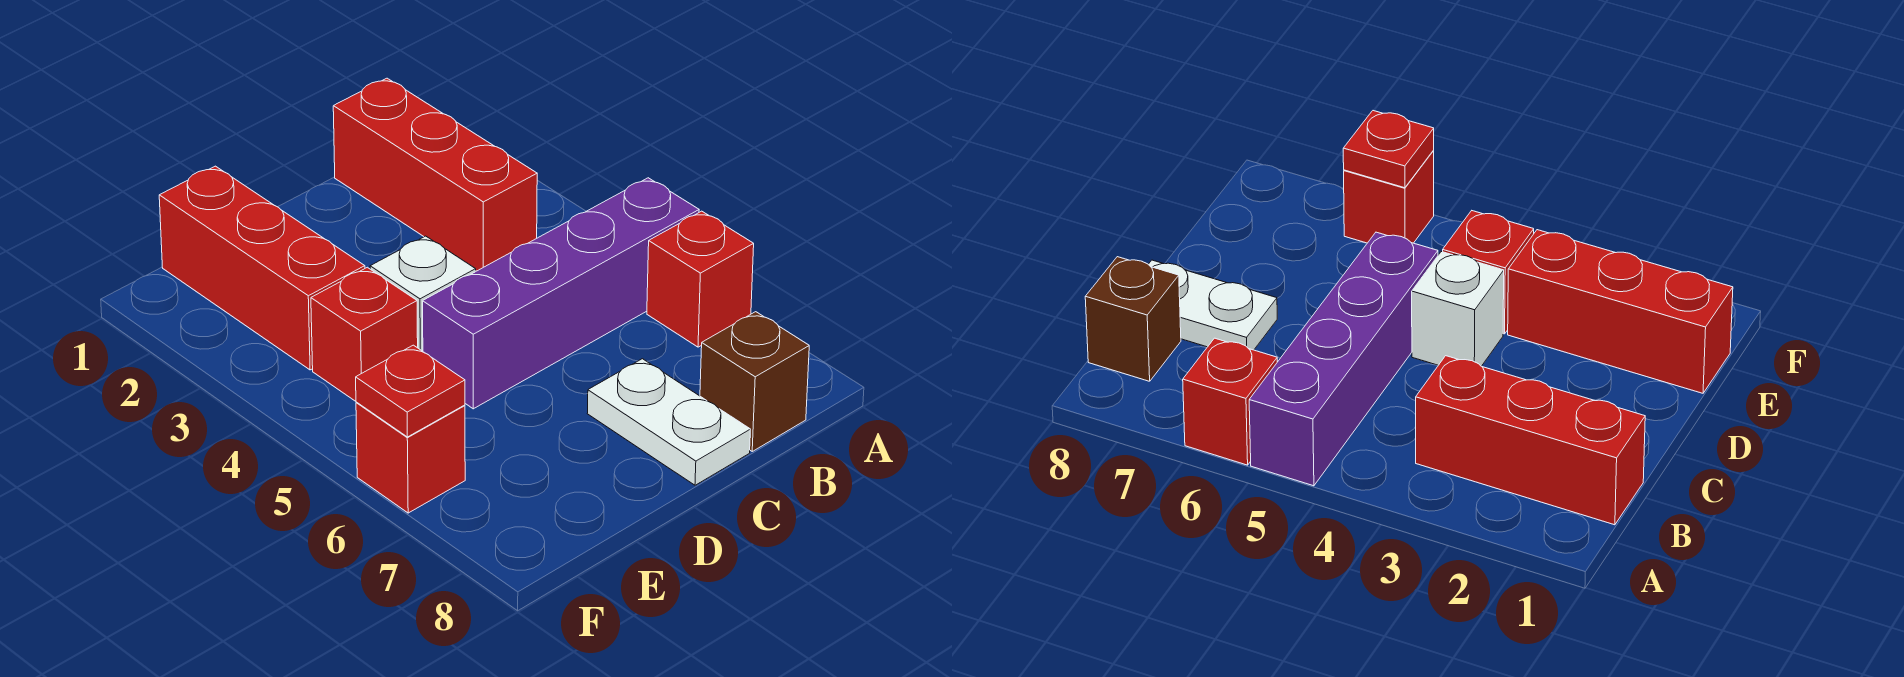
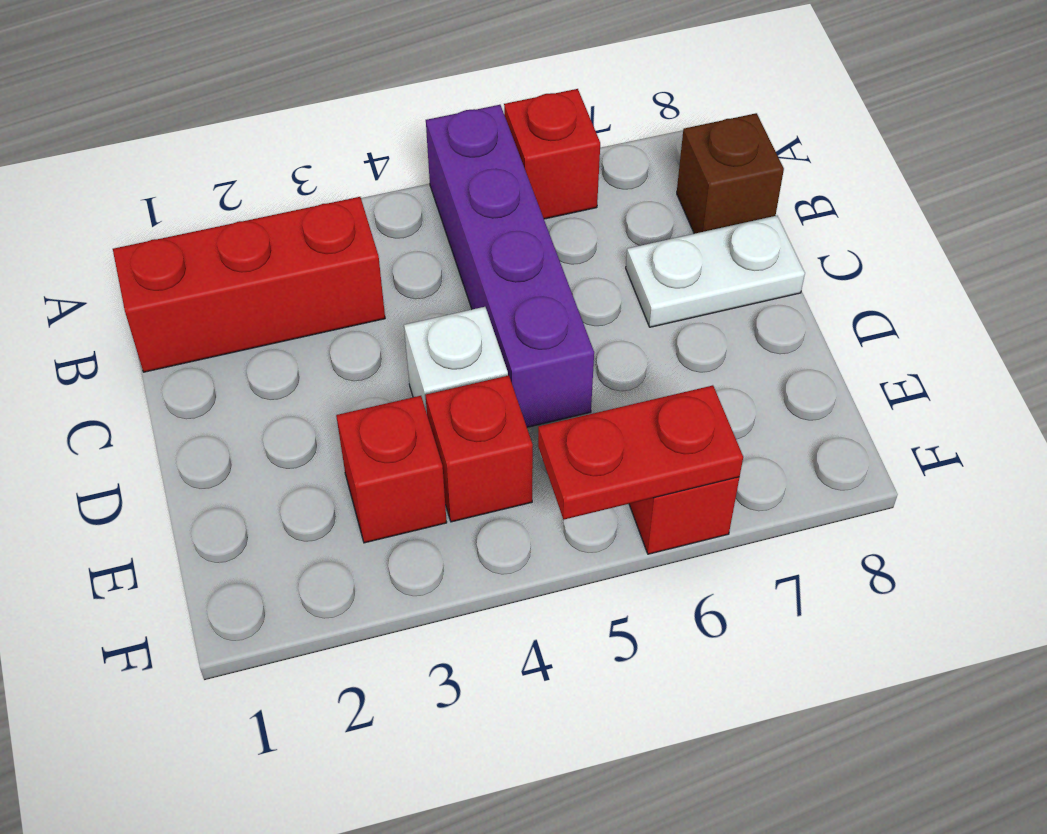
red brick E1:E3 level 1 -> red brick E3 level 1
red plate F6 level 2 -> red plate F5:F6 level 2

